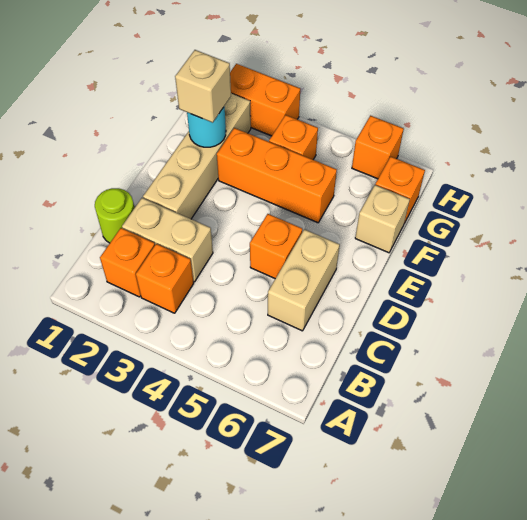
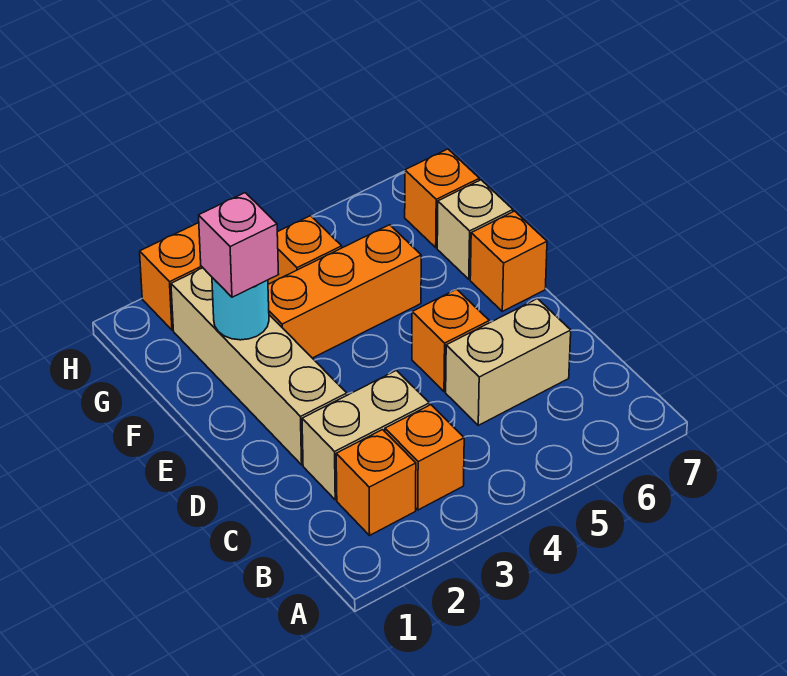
lime round brick C1 level 1 -> none
tan brick C6:D6 level 1 -> tan brick C5:C6 level 1
tan brick F2 level 3 -> pink brick F2 level 3
orange brick H6 level 1 -> orange brick E7 level 1

